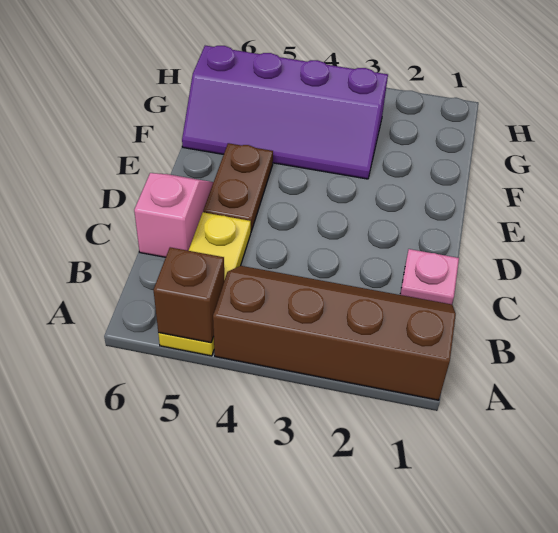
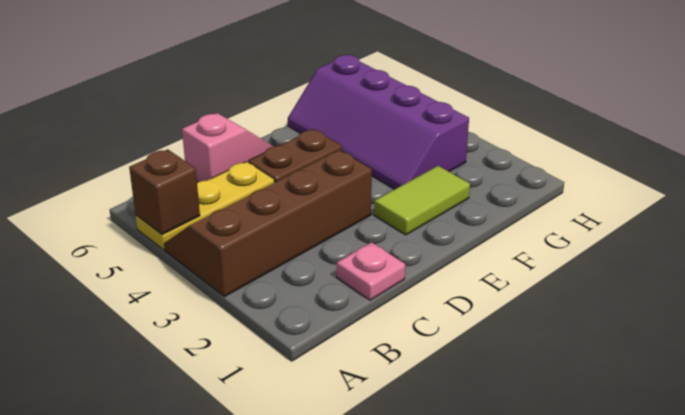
brown slope A1:B4 level 1 top A -> brown slope A3:D4 level 1 top 3
none -> lime tile E2:F2 level 1

